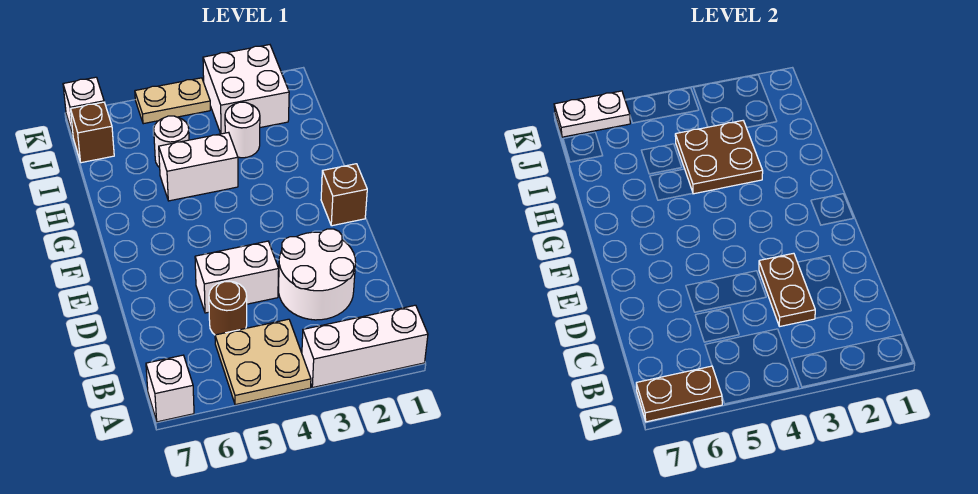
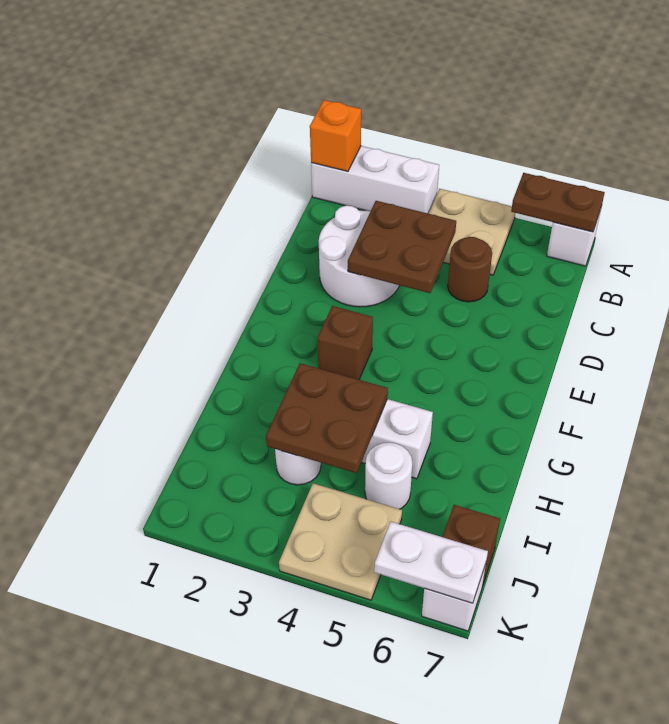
none -> orange brick A1 level 2
brown plate C3:D3 level 2 -> brown plate C3:D4 level 2
white brick D4:D5 level 1 -> none
brown brick F1 level 1 -> brown brick F3 level 1
white brick J2:K3 level 1 -> none
tan plate K4:K5 level 1 -> tan plate J4:K5 level 1

